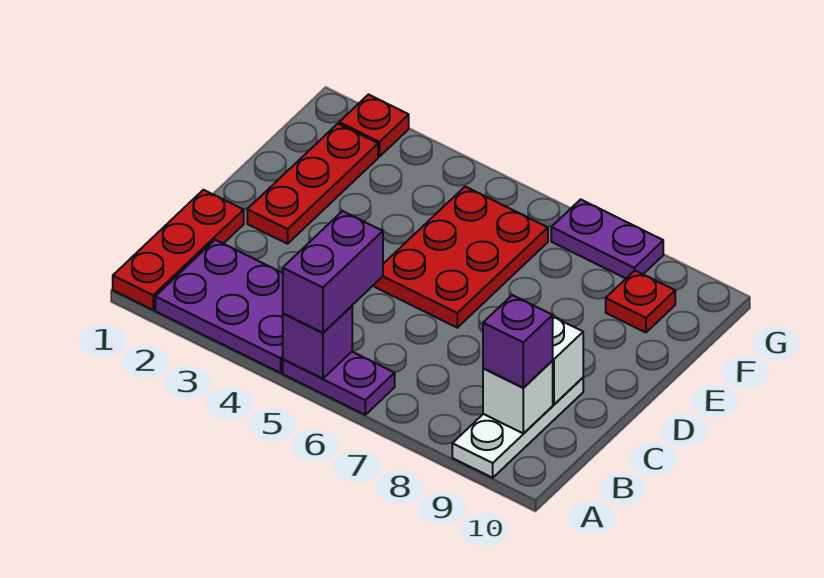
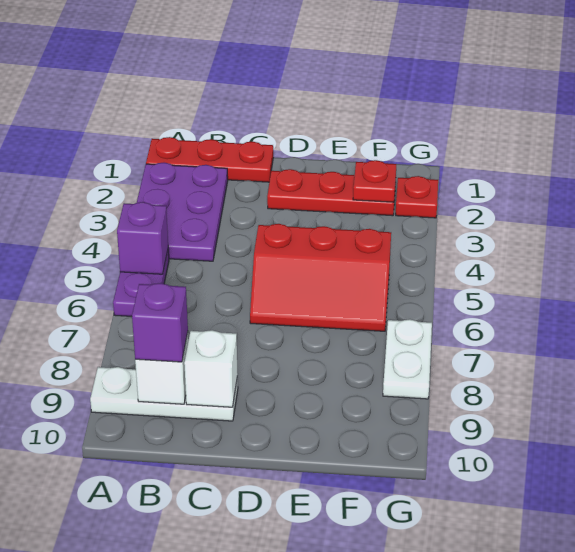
purple brick A5:B5 level 3 -> none
red plate D5:F6 level 1 -> red slope D5:F6 level 1 top 5
red plate F9 level 1 -> red plate F2 level 2
purple plate G7:G8 level 1 -> white plate G7:G8 level 1

